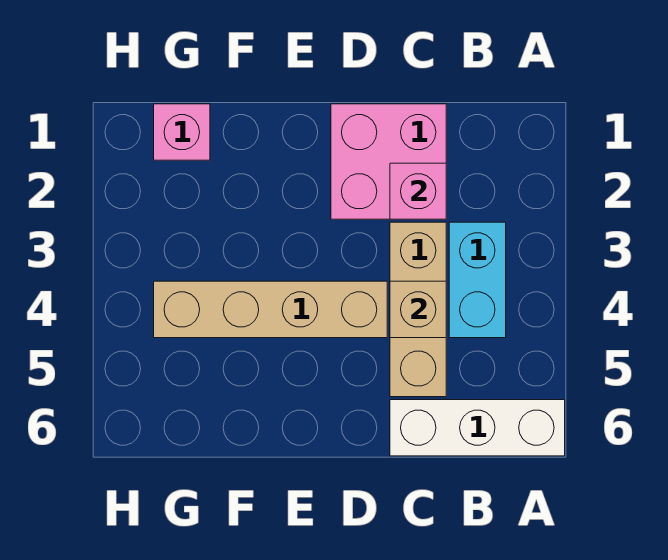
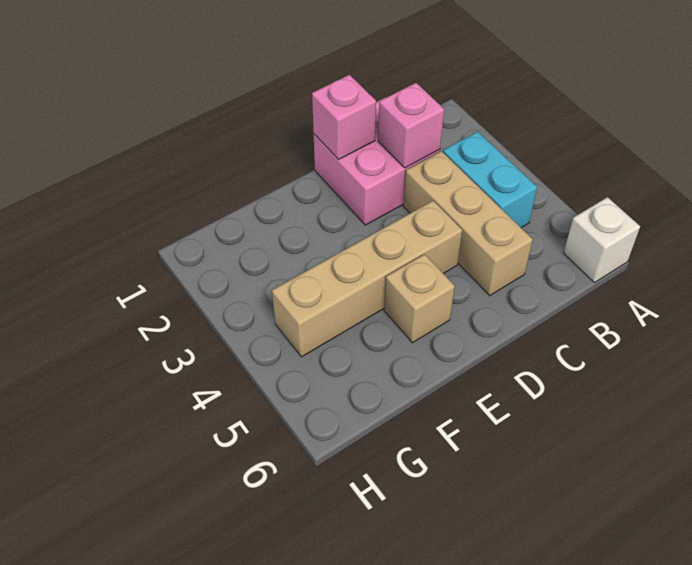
white brick A6:C6 level 1 -> white brick A6 level 1
tan brick C4 level 2 -> tan brick E5 level 1
pink brick G1 level 1 -> pink brick D1 level 2

